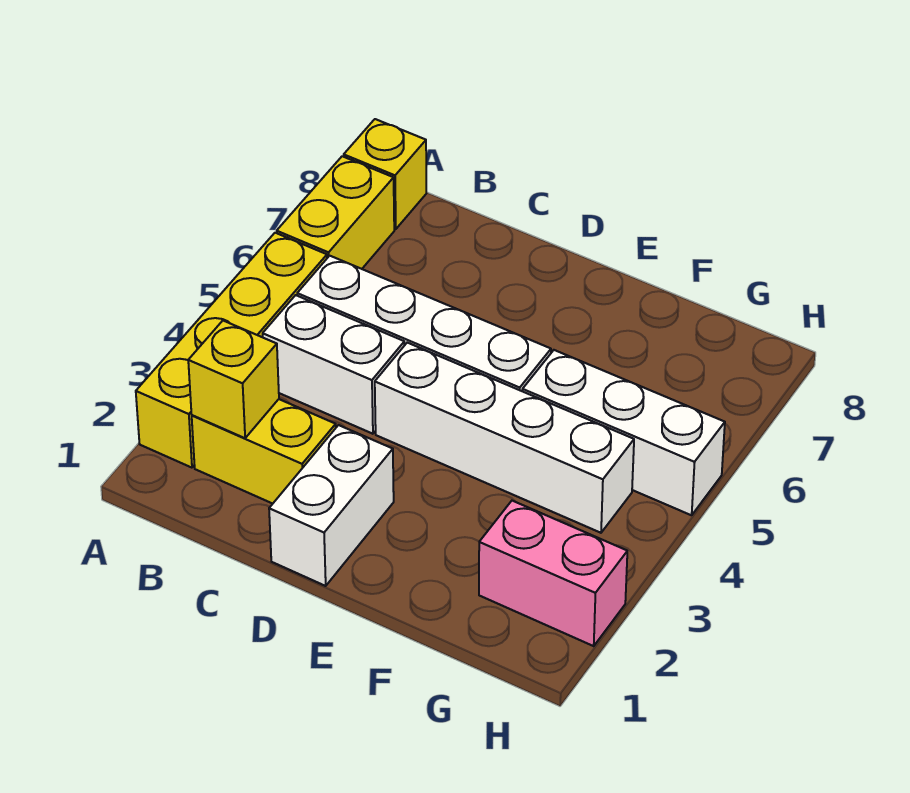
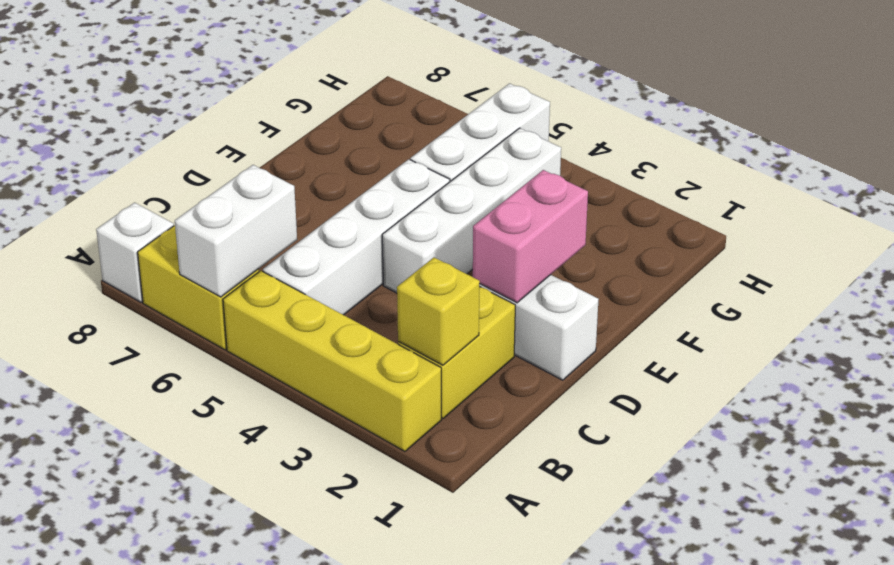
yellow brick A8 level 1 -> white brick A8 level 1
white brick B4:C4 level 1 -> white brick A6:B6 level 2
pink brick G2:H2 level 1 -> pink brick D2:E2 level 2

